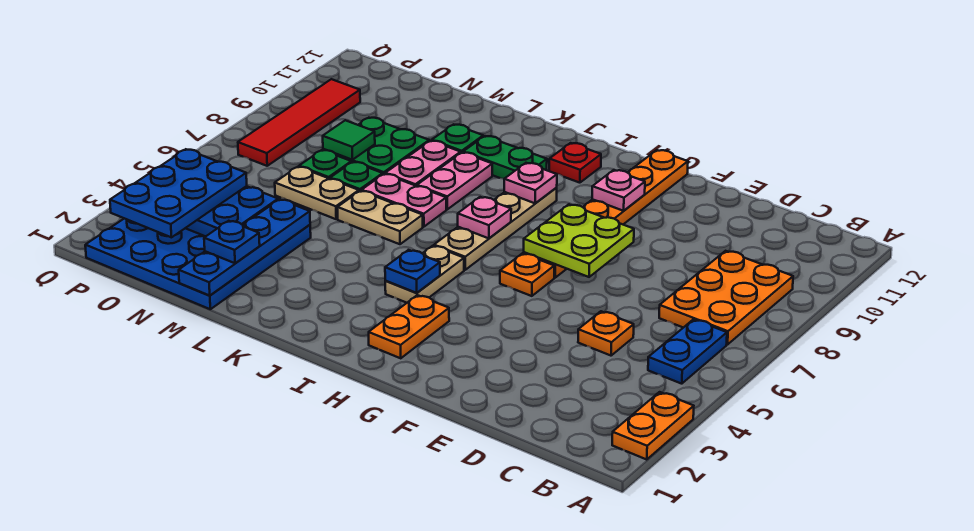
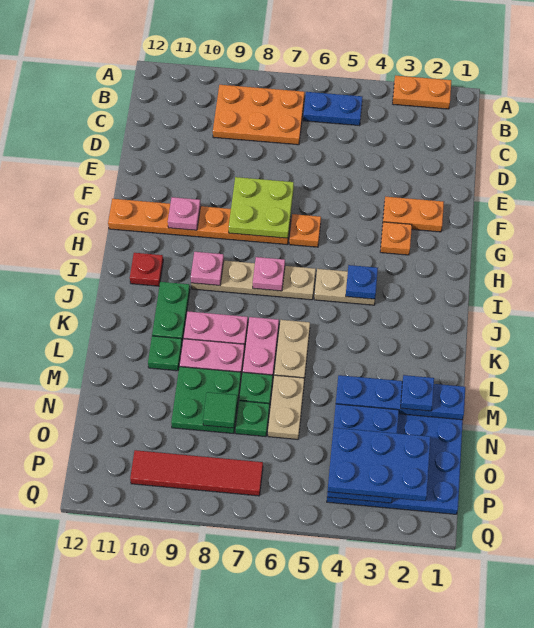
orange plate D5 level 1 -> orange plate G3 level 1
orange plate H2:H3 level 1 -> orange plate F2:F3 level 1

